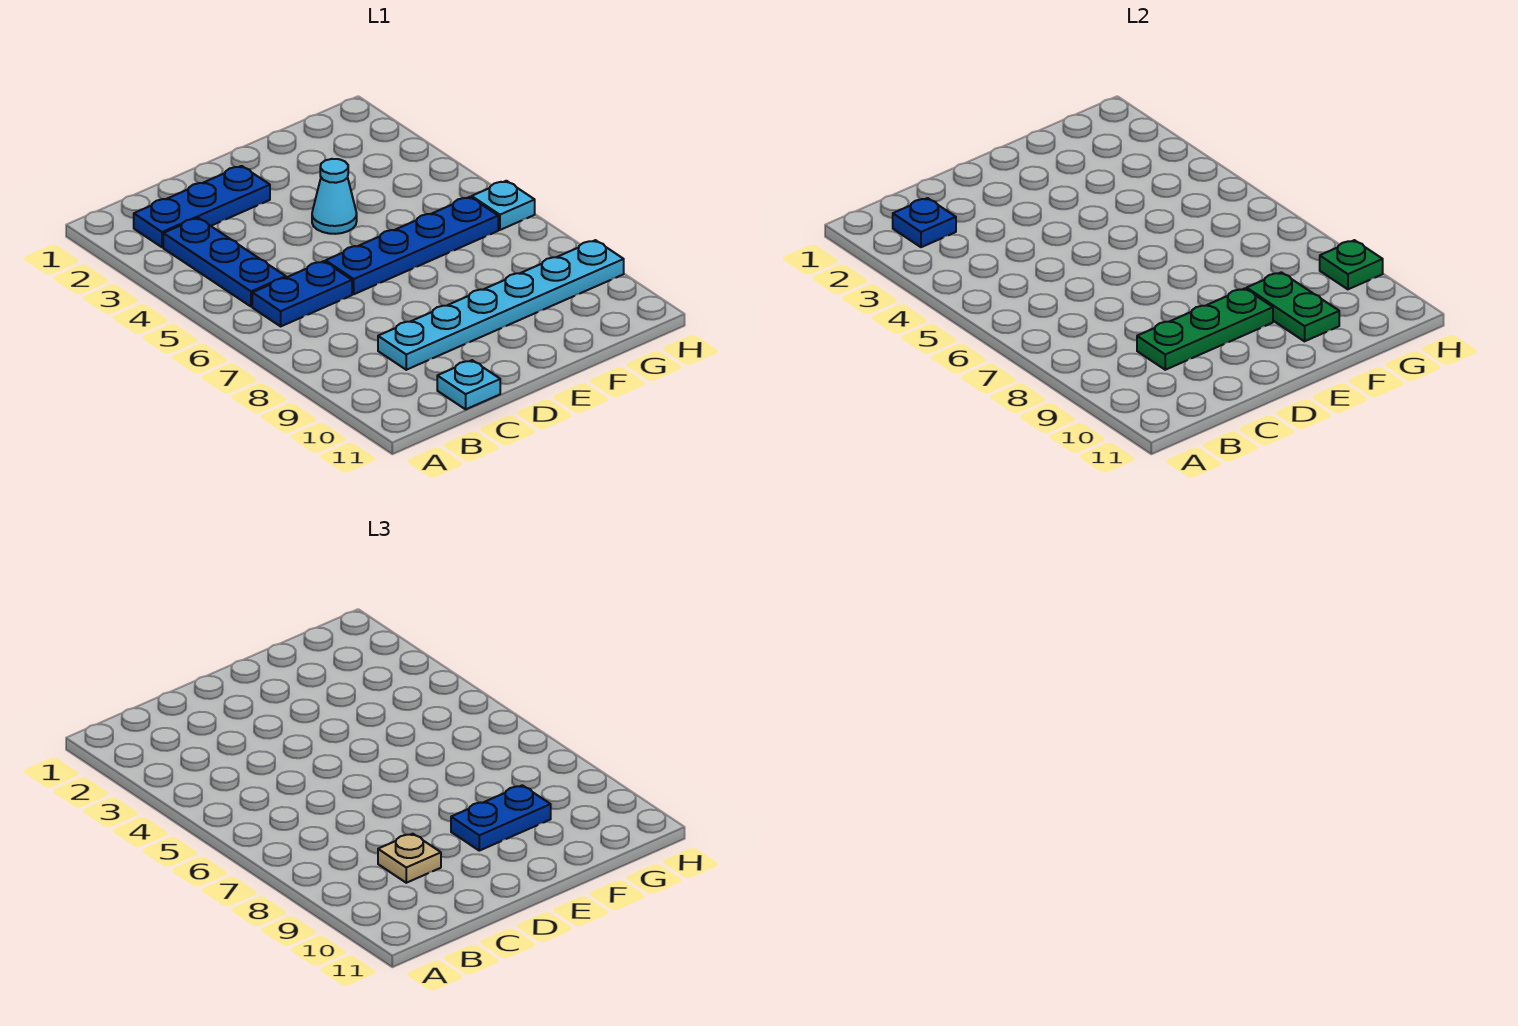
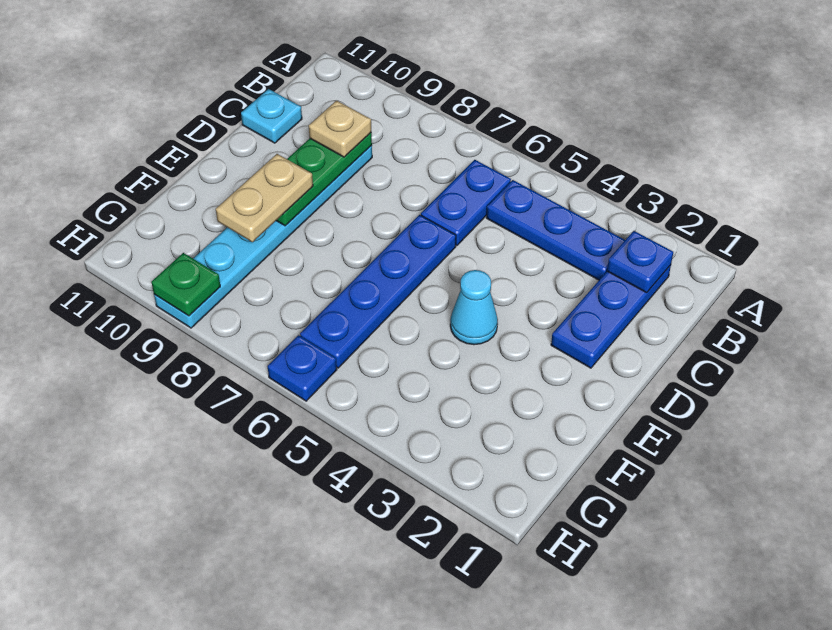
blue plate E9:F9 level 3 -> tan plate E9:F9 level 3
green plate F9:F10 level 2 -> none
cyan plate H6 level 1 -> blue plate H6 level 1

